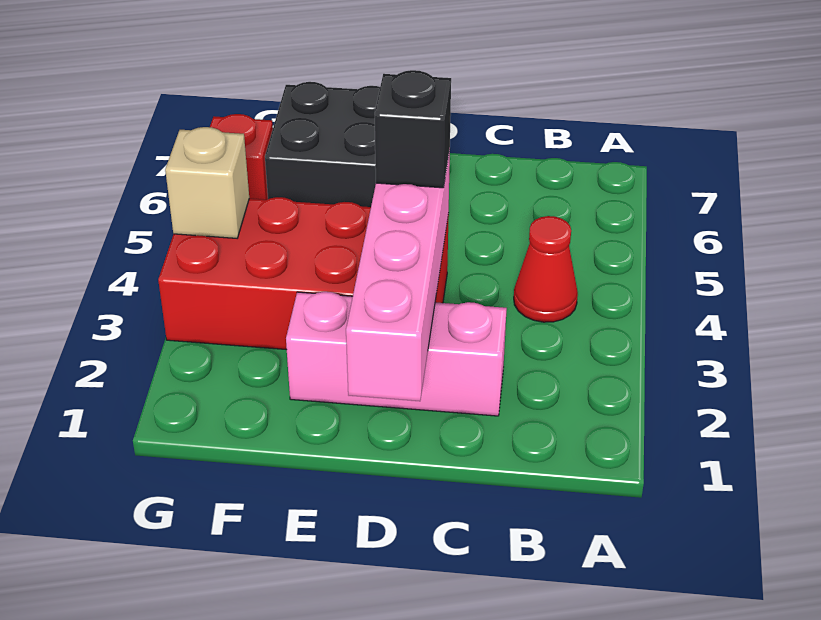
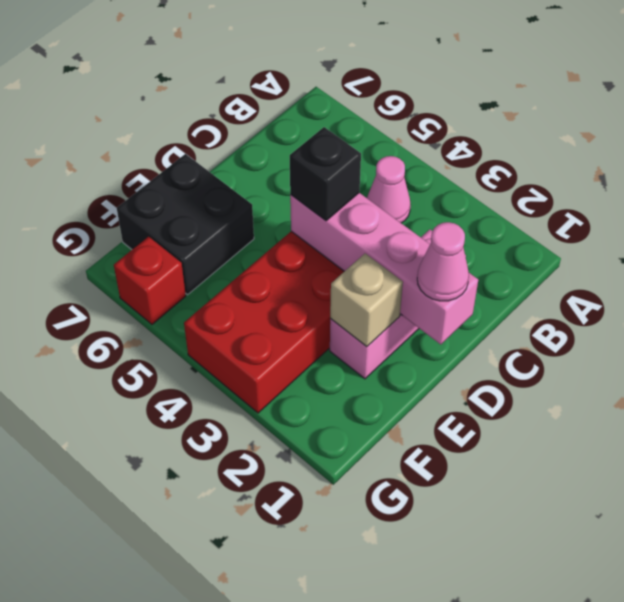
red cone B4 level 1 -> pink cone B4 level 1
none -> pink cone D1 level 3
tan brick G4 level 2 -> tan brick E2 level 2

